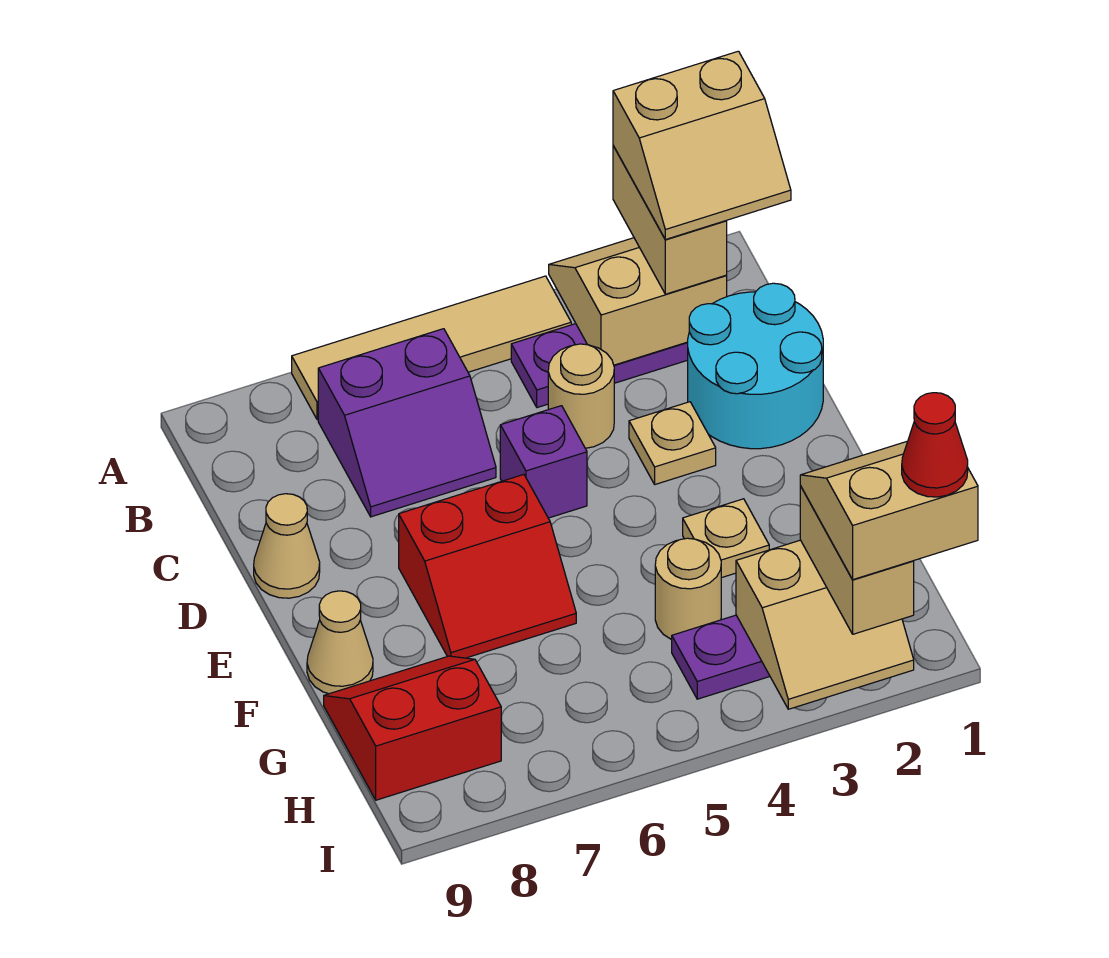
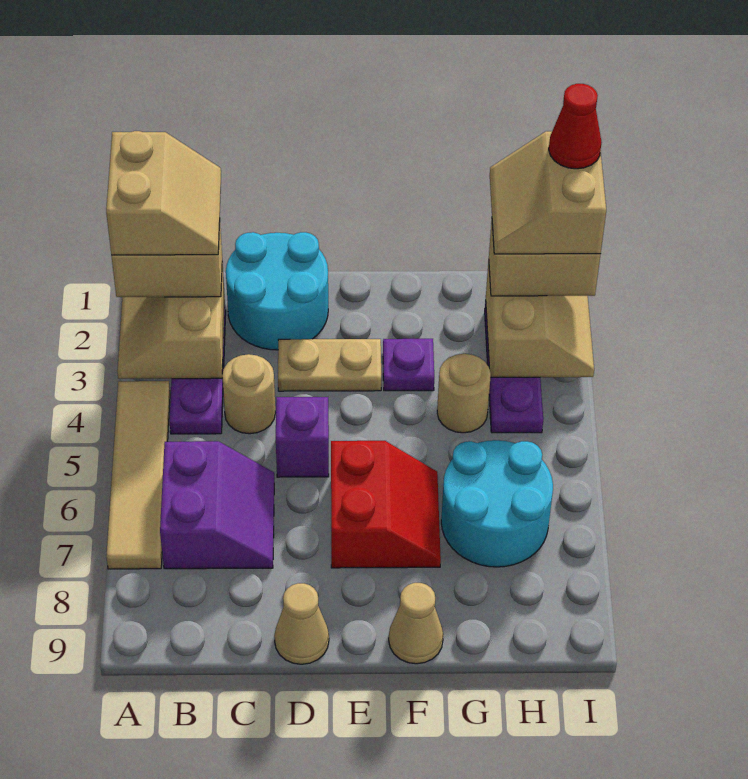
tan plate D3 level 1 -> tan plate D3:E3 level 1
tan plate F3 level 1 -> purple plate F3 level 1
none -> cyan round brick G6:H7 level 1
red slope G8:H9 level 1 top H -> none

